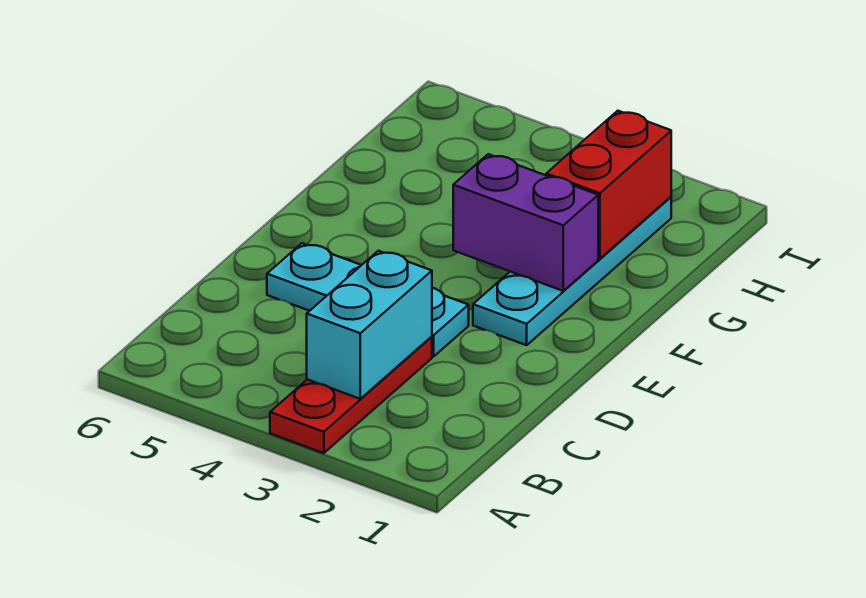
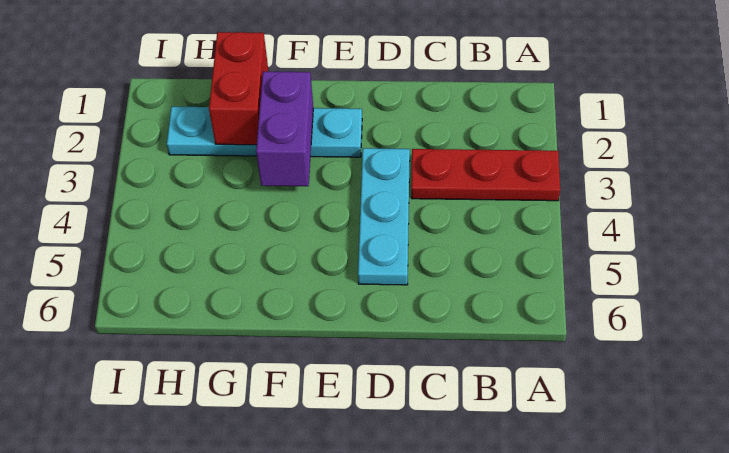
cyan brick B3:C3 level 2 -> none
red brick G2:H2 level 2 -> red brick G1:G2 level 2

